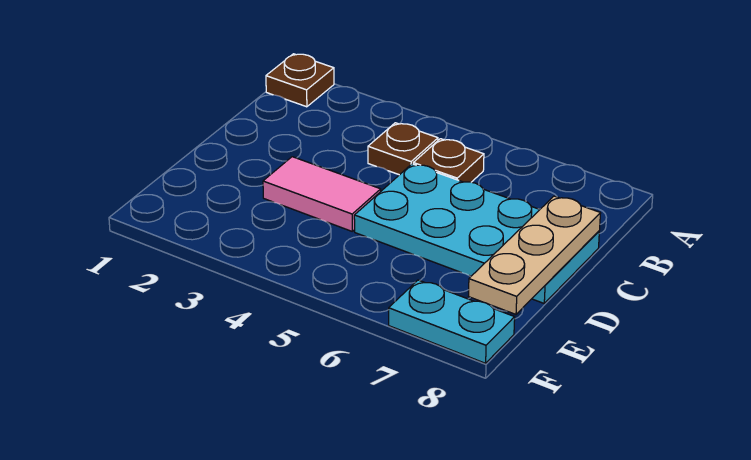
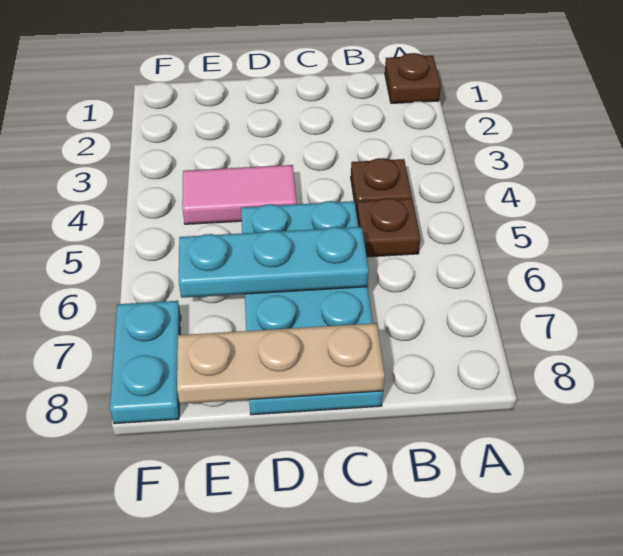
none -> cyan plate C6:E6 level 2
pink tile D3:D4 level 1 -> pink tile D4:E4 level 1

